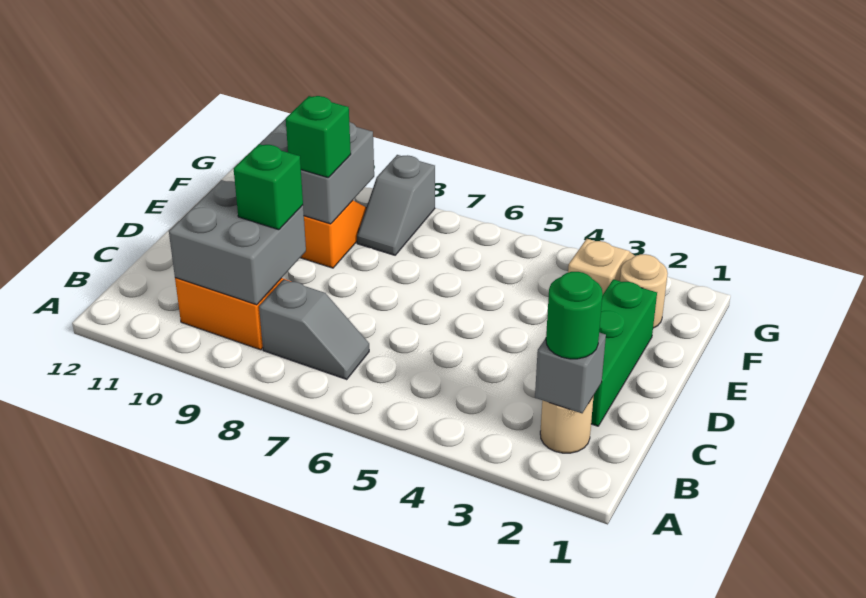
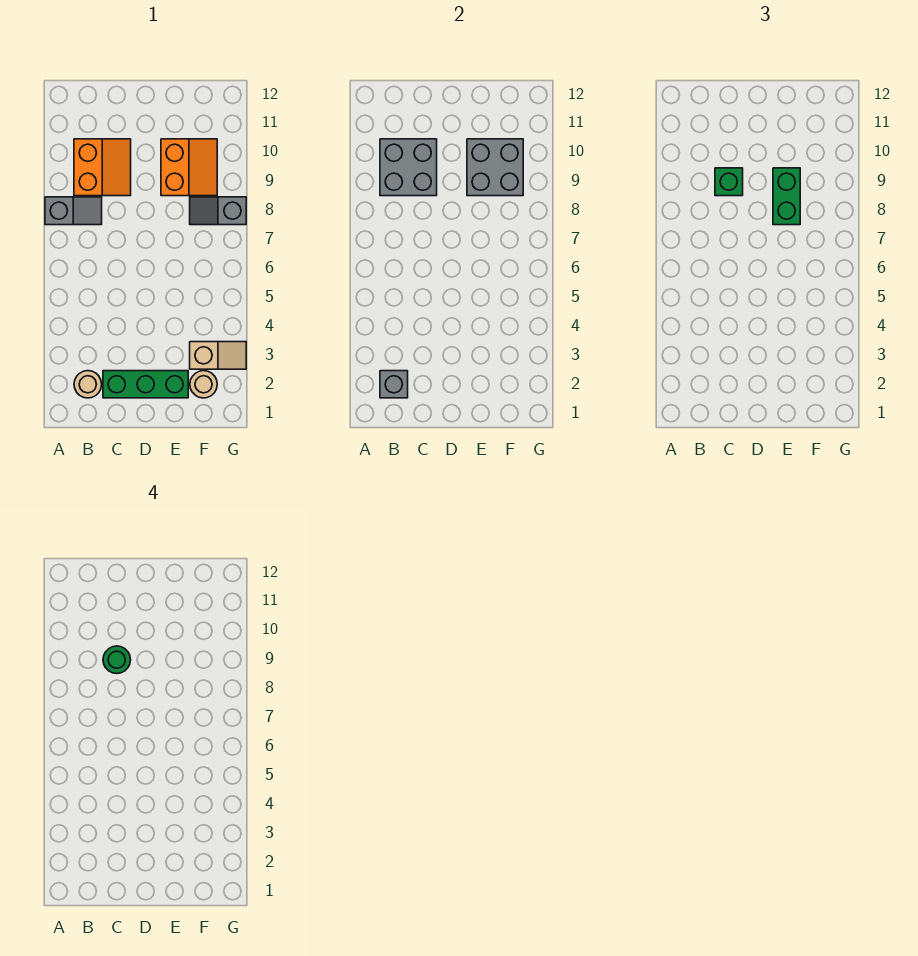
green round brick B2 level 3 -> green round brick C9 level 4
grey slope B7:B8 level 1 top 8 -> grey slope A8:B8 level 1 top A
green brick E9 level 3 -> green brick E8:E9 level 3

